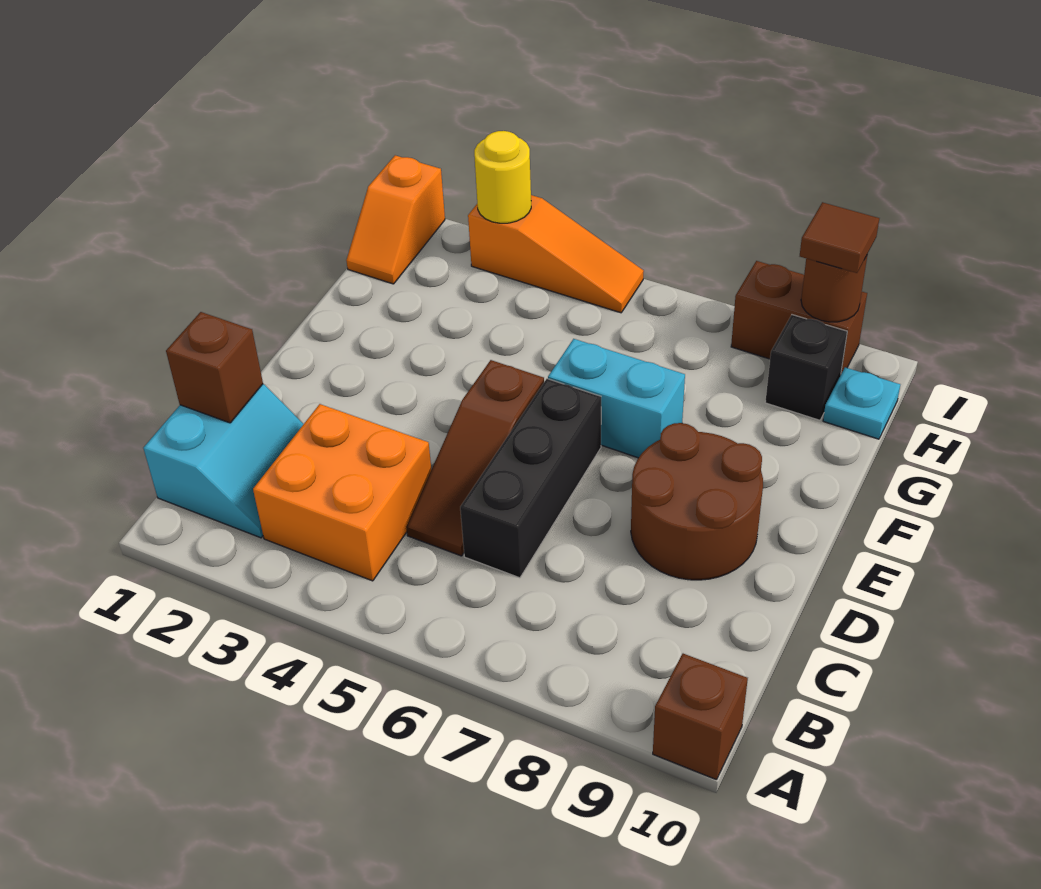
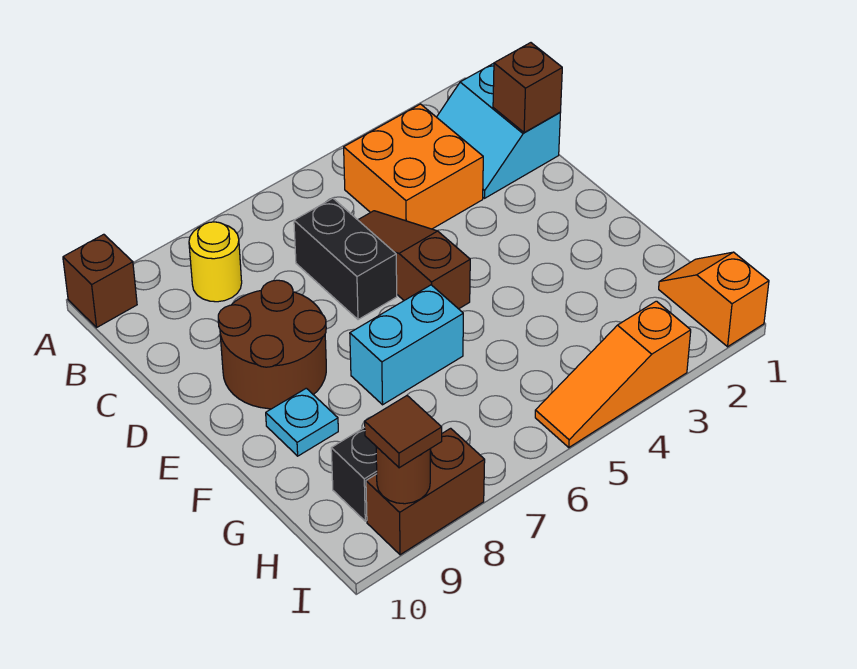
black brick C6:E6 level 1 -> black brick C6:D6 level 1
cyan plate H10 level 1 -> cyan plate F9 level 1
yellow round brick I3 level 2 -> yellow round brick B8 level 1

